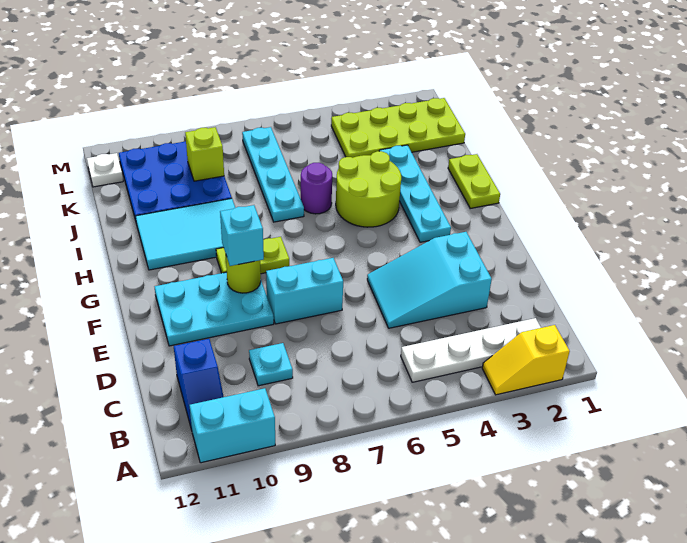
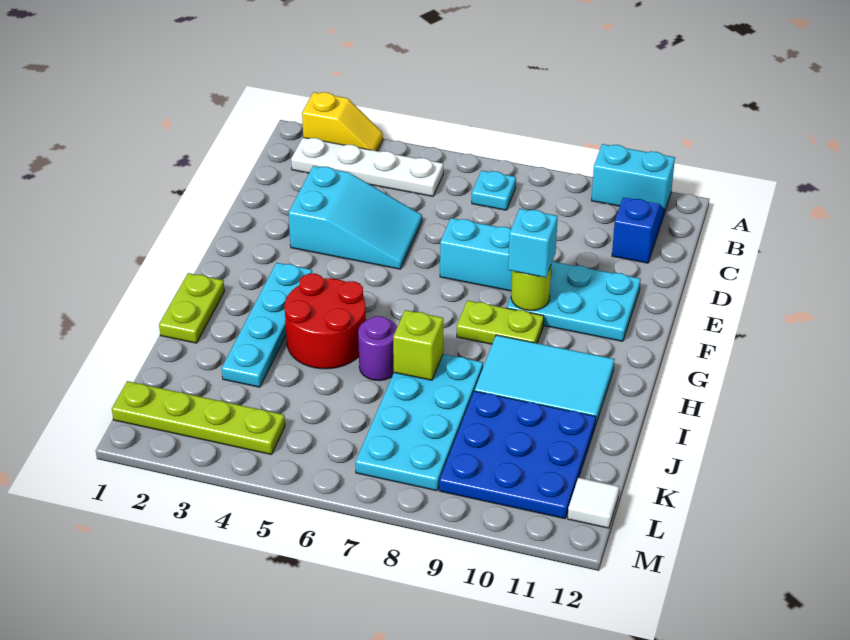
cyan plate C9 level 1 -> cyan plate B7 level 1
lime round brick H4:I5 level 1 -> red round brick H4:I5 level 1
cyan plate I7:L7 level 1 -> cyan plate I7:L8 level 1
lime plate K1:L4 level 1 -> lime plate L1:L4 level 1
lime brick K9 level 2 -> lime brick I7 level 2
white plate L12 level 1 -> white tile L12 level 1

